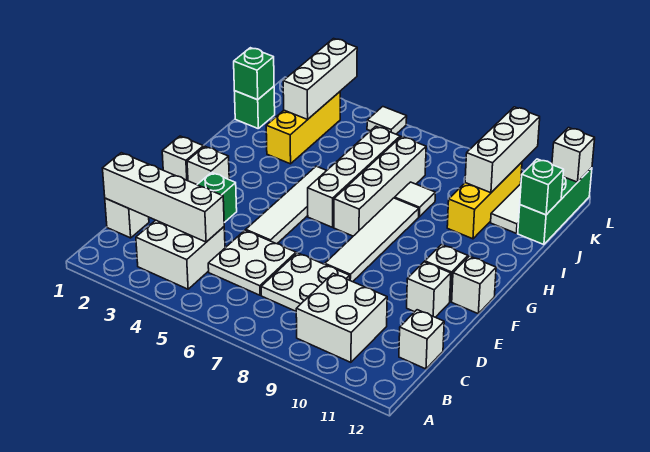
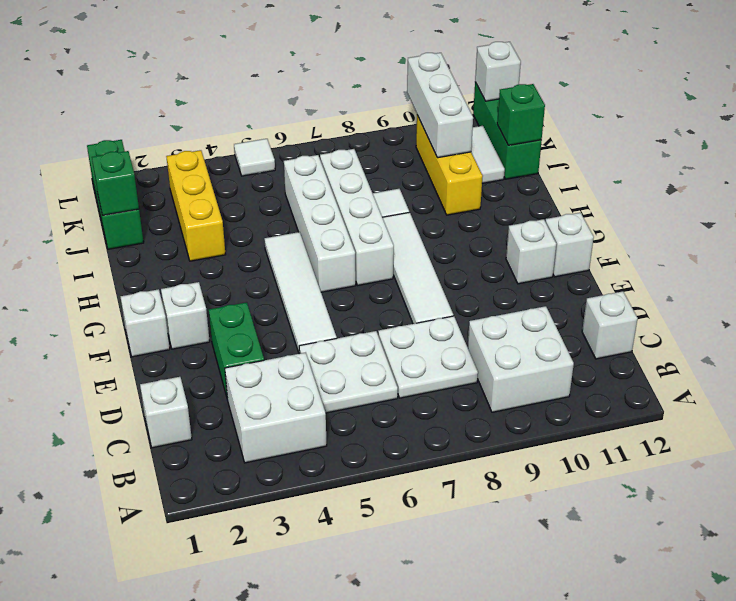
white brick C1:C4 level 2 -> none
white brick E11 level 1 -> none
green brick J1 level 1 -> green brick J1:L1 level 1
white brick J3:L3 level 2 -> none

